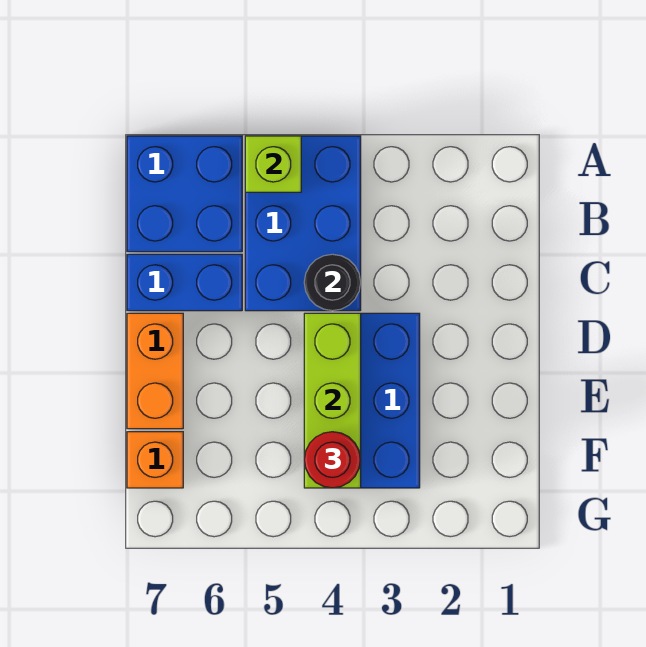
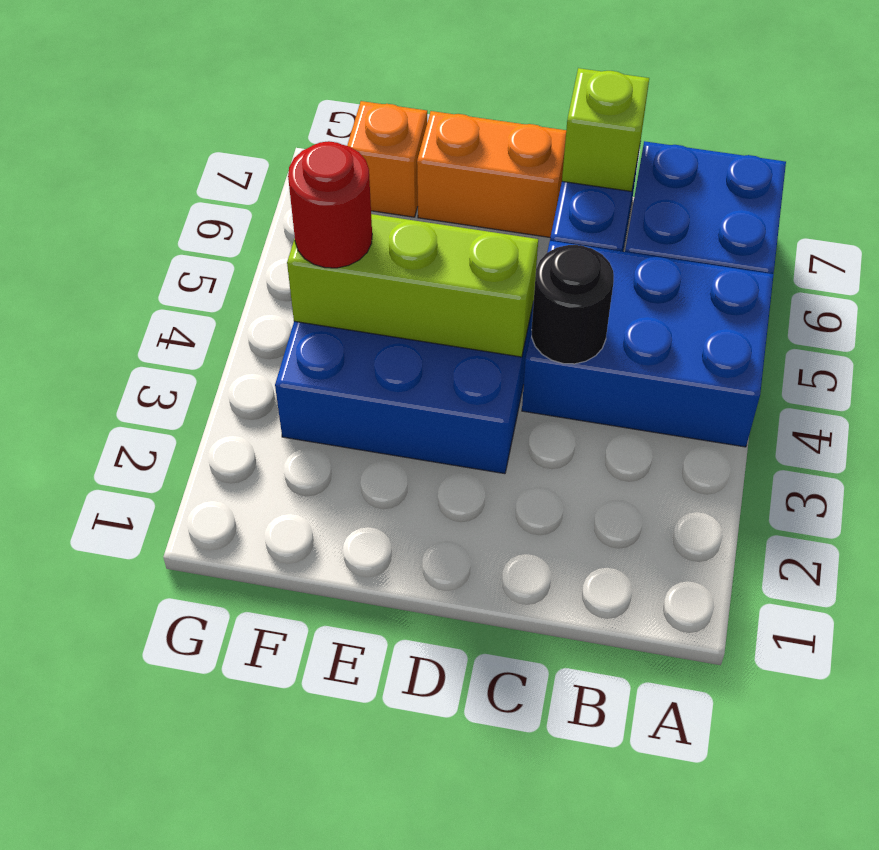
lime brick A5 level 2 -> lime brick C7 level 2

